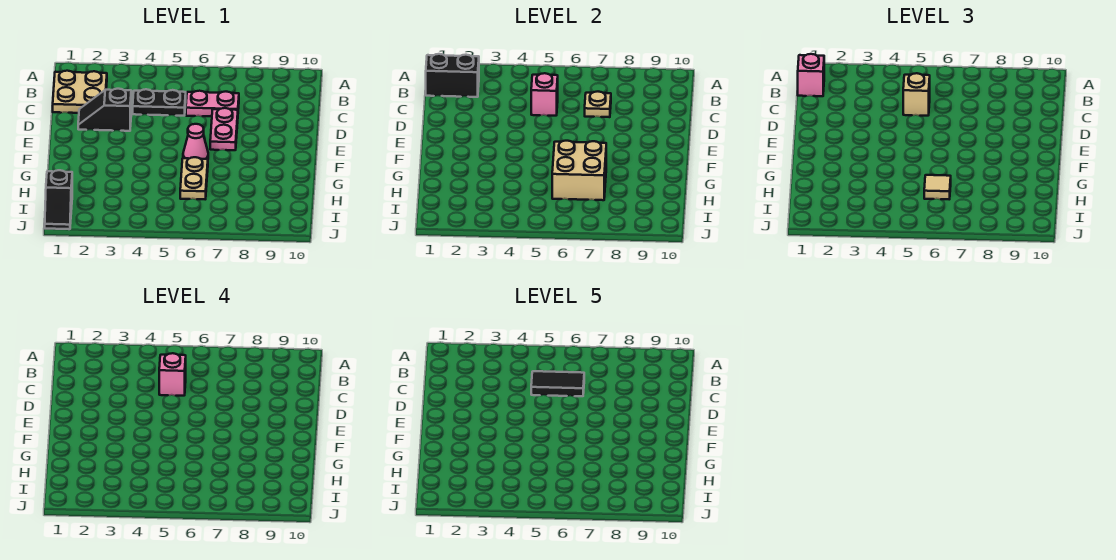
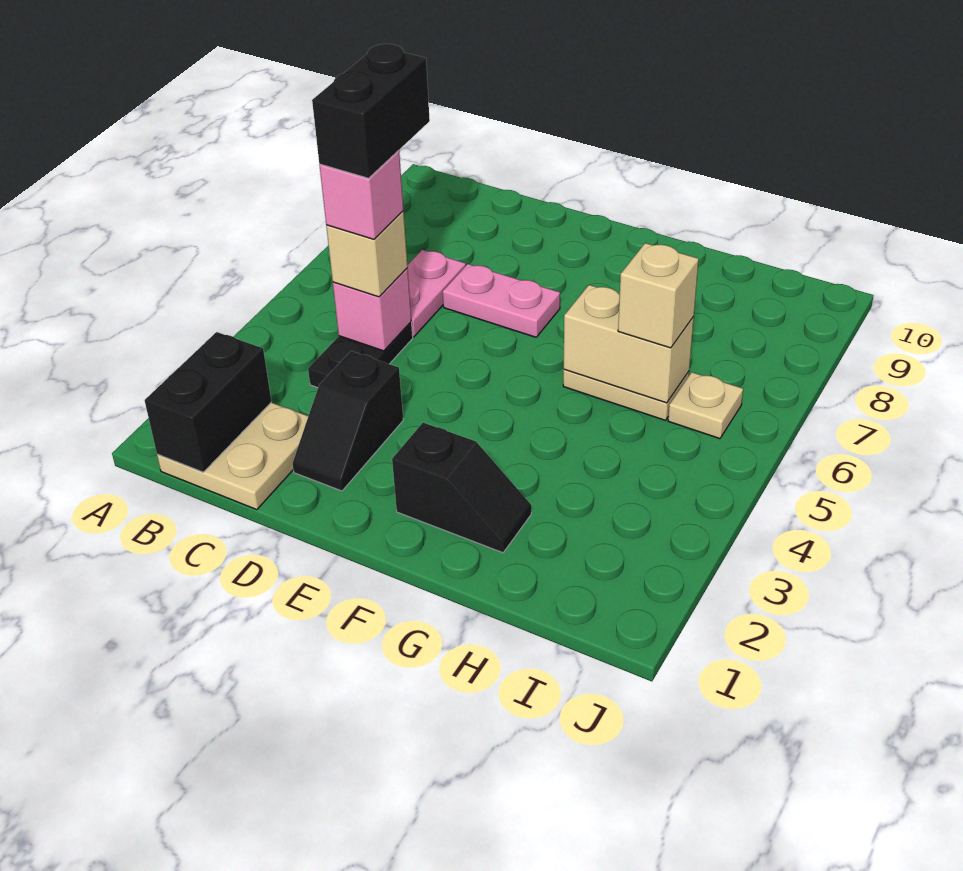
pink brick B1 level 3 -> none
black tile C5:C6 level 5 -> black brick C5:C6 level 5
tan plate C7 level 2 -> tan plate I6 level 1
pink cone F6 level 1 -> none
tan brick G6:H7 level 2 -> tan brick G6:H6 level 2
tan tile H6 level 3 -> tan brick H6 level 3
black slope I1:J1 level 1 top I -> black slope F2:G2 level 1 top F

